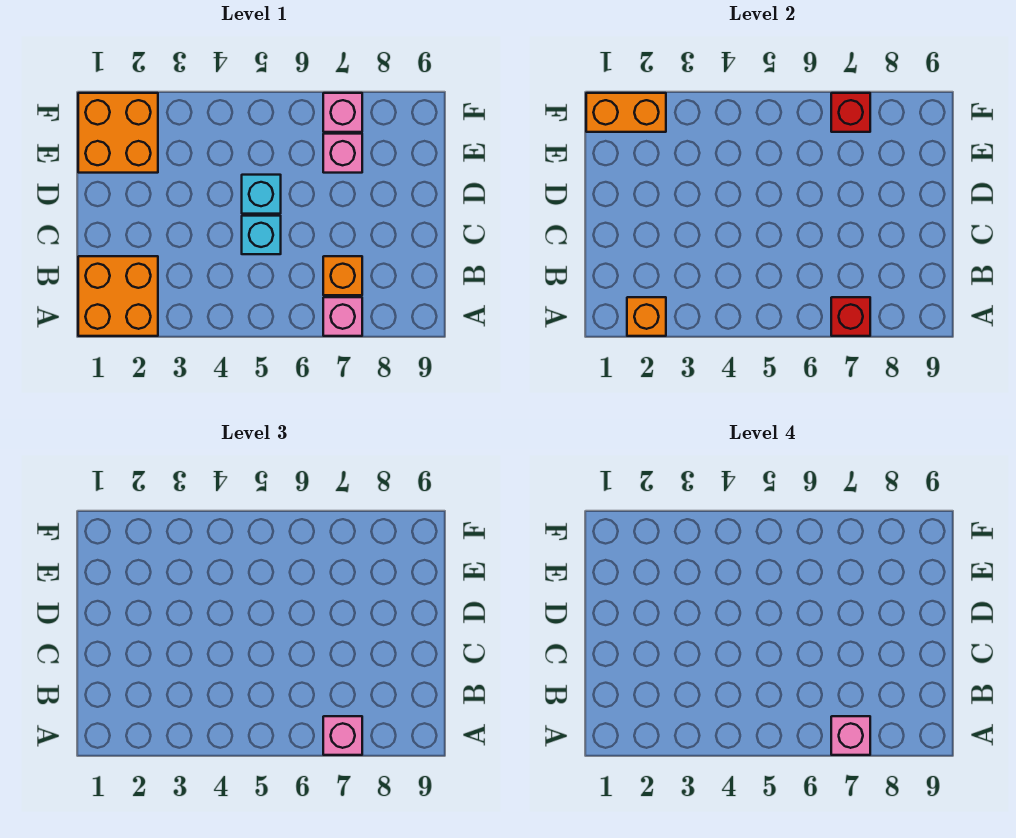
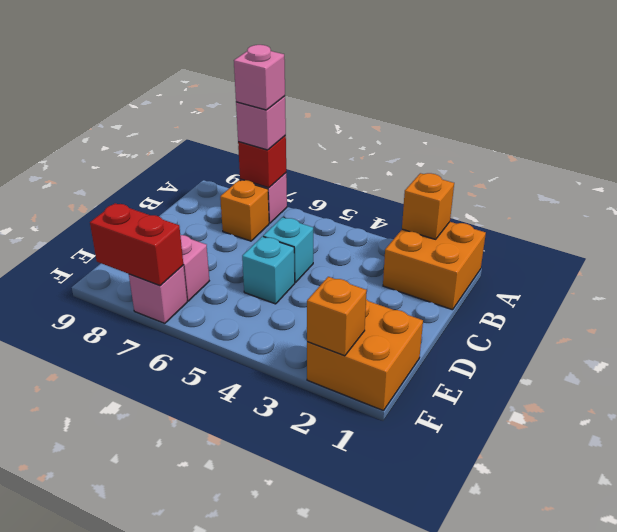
orange brick F1:F2 level 2 -> orange brick F2 level 2
red brick F7 level 2 -> red brick F7:F8 level 2

